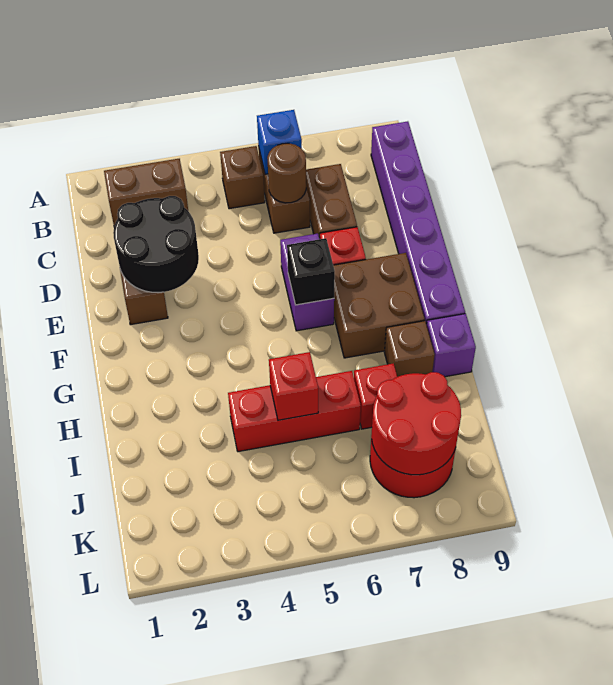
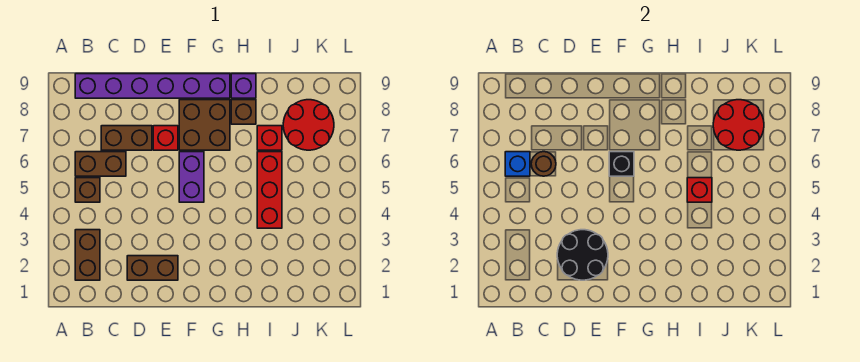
purple brick E6:F6 level 1 -> purple brick F5:F6 level 1

